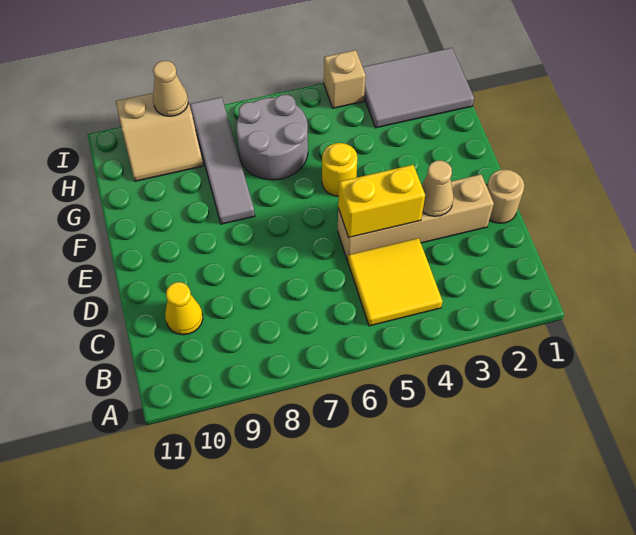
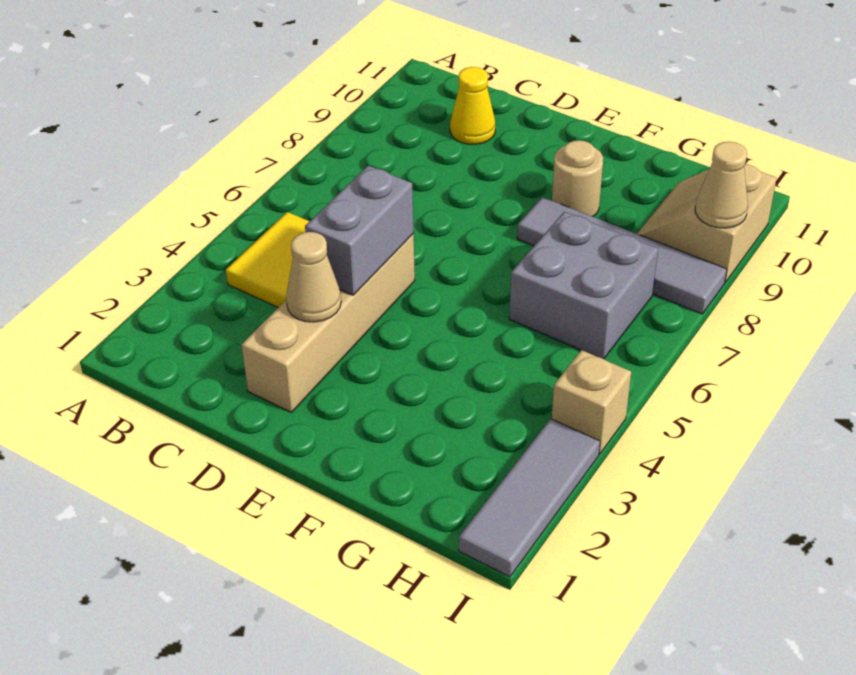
tan round brick D1 level 1 -> tan round brick F9 level 1
yellow brick D4:D5 level 2 -> grey brick D4:D5 level 2
yellow round brick F5 level 1 -> none
grey round brick G6:H7 level 1 -> grey brick G6:H7 level 1
grey tile H1:I3 level 1 -> grey tile I1:I3 level 1

